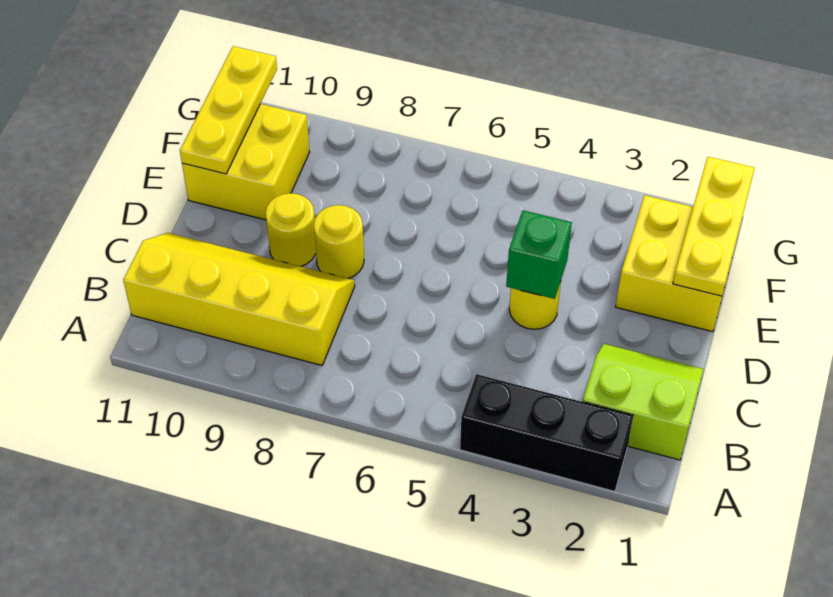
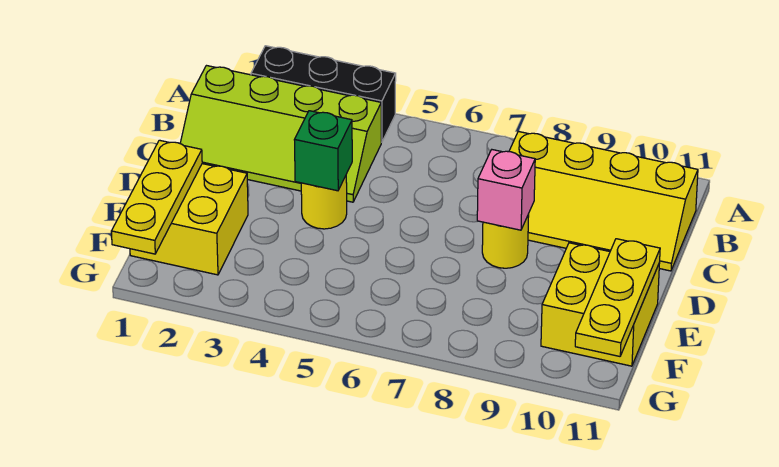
lime slope B1:C2 level 1 top B -> lime slope B1:C4 level 1 top B
none -> pink brick D8 level 2
yellow round brick D9 level 1 -> none

